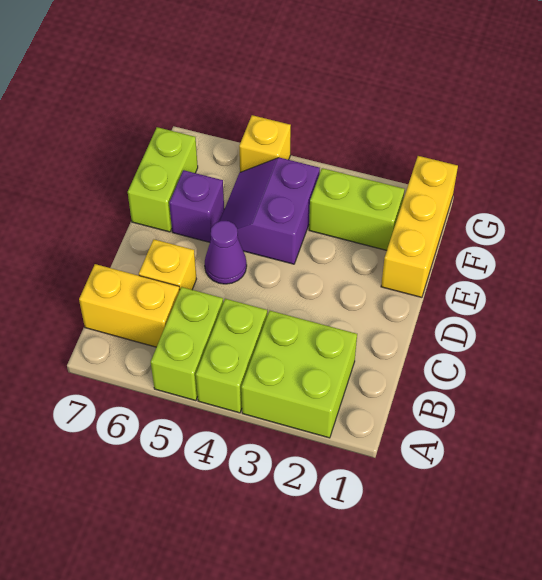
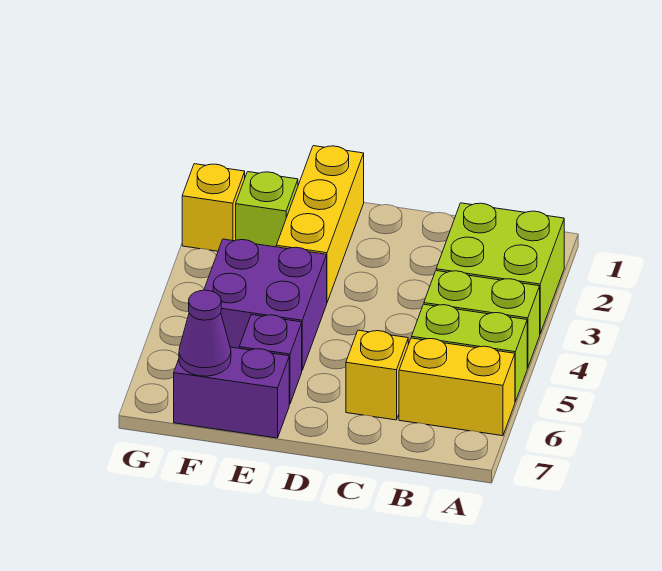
yellow brick B6:B7 level 1 -> yellow brick A6:B6 level 1
purple cone D5 level 1 -> purple cone F7 level 2
yellow brick E1:G1 level 1 -> yellow brick E1:E3 level 1
purple slope E4:F5 level 1 top 4 -> purple brick E4:F5 level 1
lime brick E7:F7 level 1 -> purple brick E7:F7 level 1
lime brick F2:F3 level 1 -> lime brick F2 level 1
yellow brick G5 level 1 -> yellow brick G2 level 1

